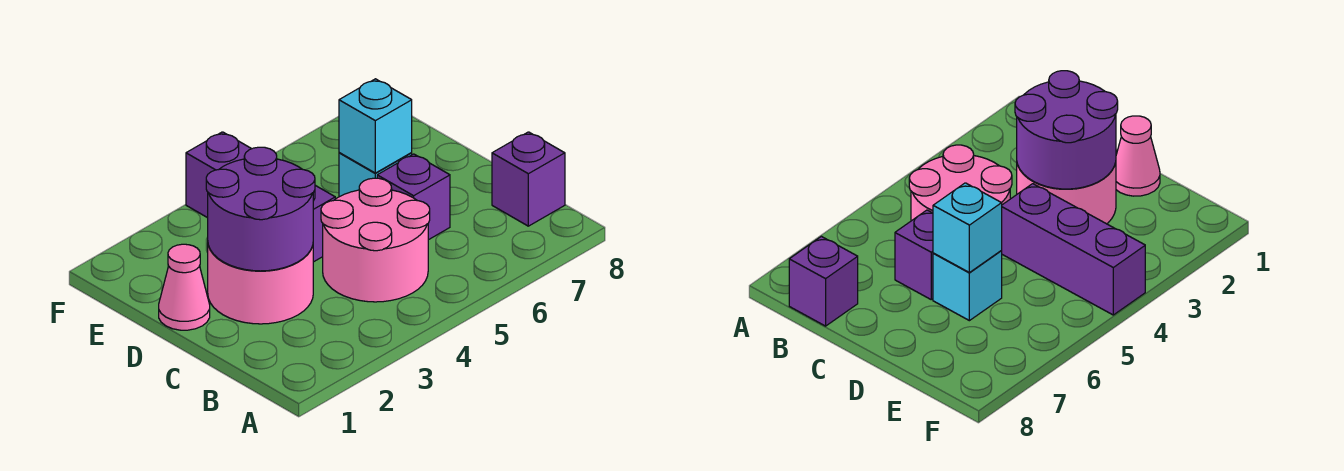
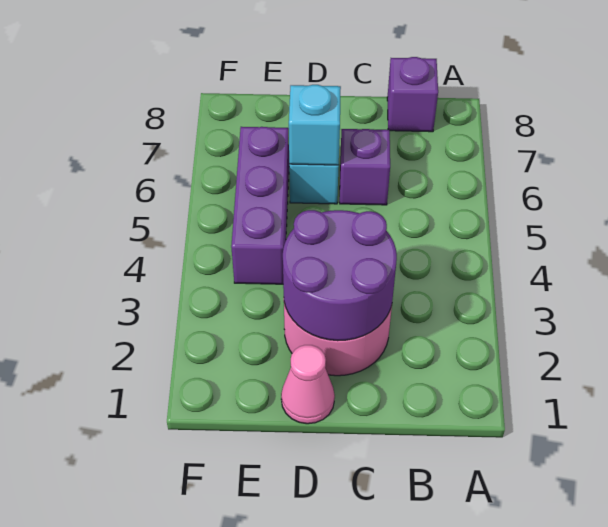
pink round brick B4:C5 level 1 -> none
purple brick D4:F4 level 1 -> purple brick E4:E6 level 1

